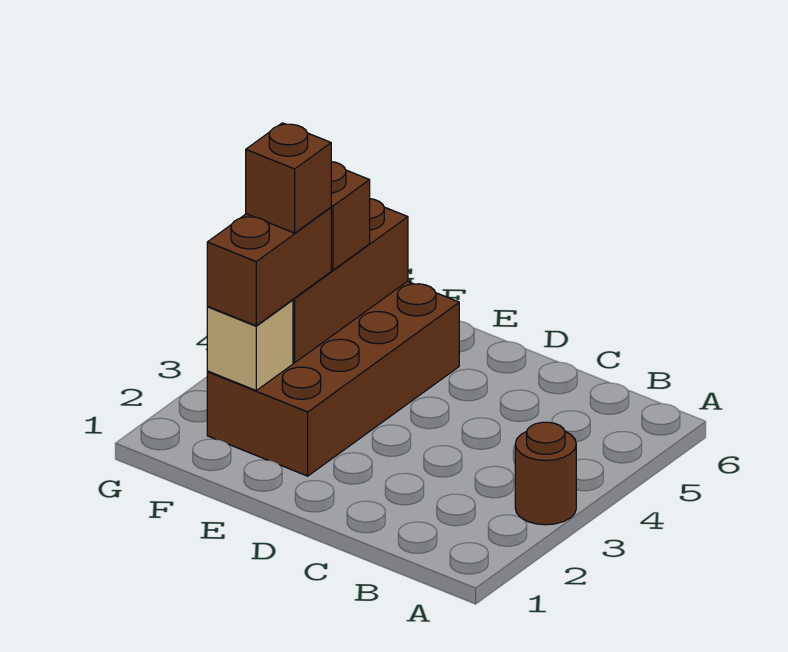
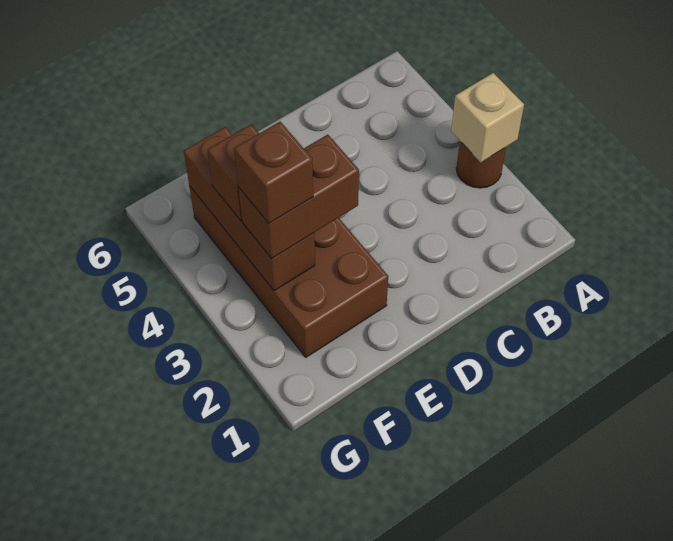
tan brick F2 level 2 -> tan brick A3 level 2
brown brick F2:F3 level 3 -> brown brick E3:F3 level 3

